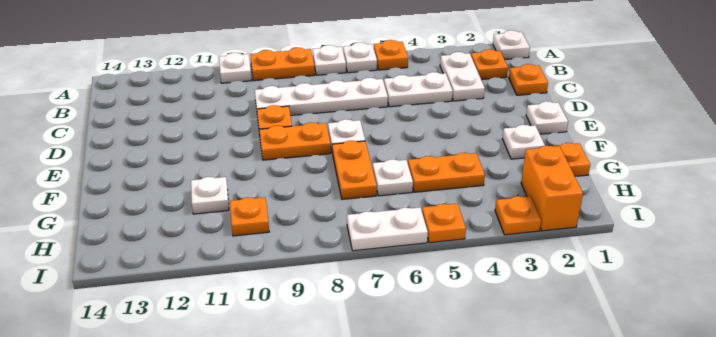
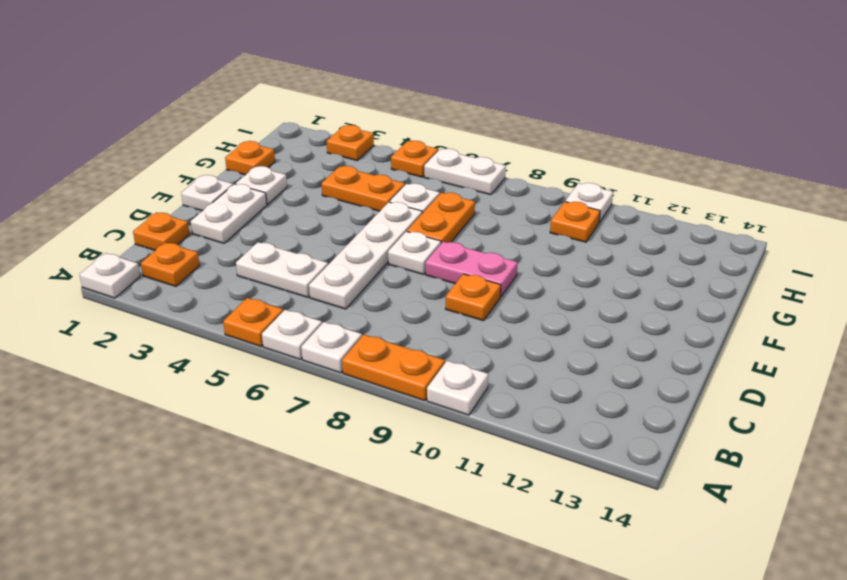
white plate B3:C3 level 1 -> white plate D2:E2 level 1
white plate C6:C9 level 1 -> white plate C6:F6 level 1
orange plate E8:E9 level 1 -> pink plate E8:E9 level 1
white plate G11 level 1 -> white plate I10 level 1
orange brick H2:I2 level 1 -> none

